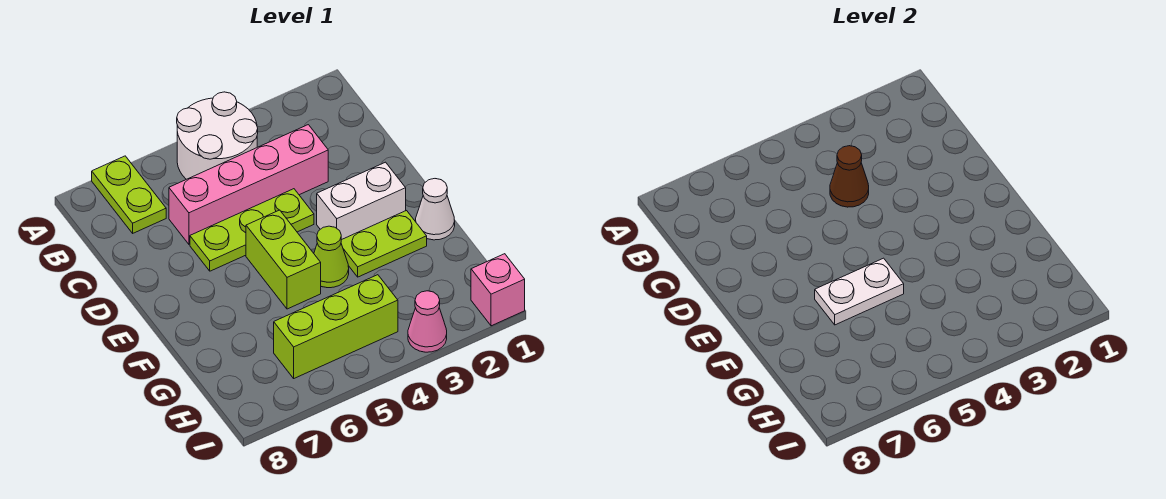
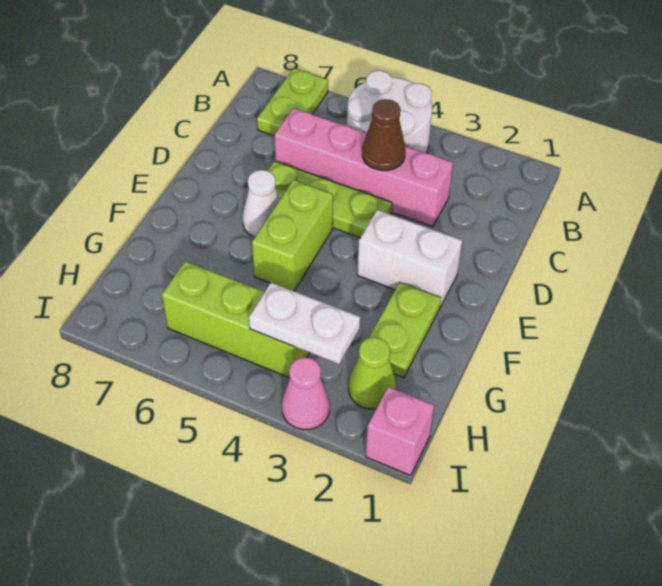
white cone F1 level 1 -> white cone E6 level 1
lime plate F2:F3 level 1 -> lime plate F2:G2 level 1
lime cone F4 level 1 -> lime cone H2 level 1
white plate F5:F6 level 2 -> white plate H3:H4 level 2

